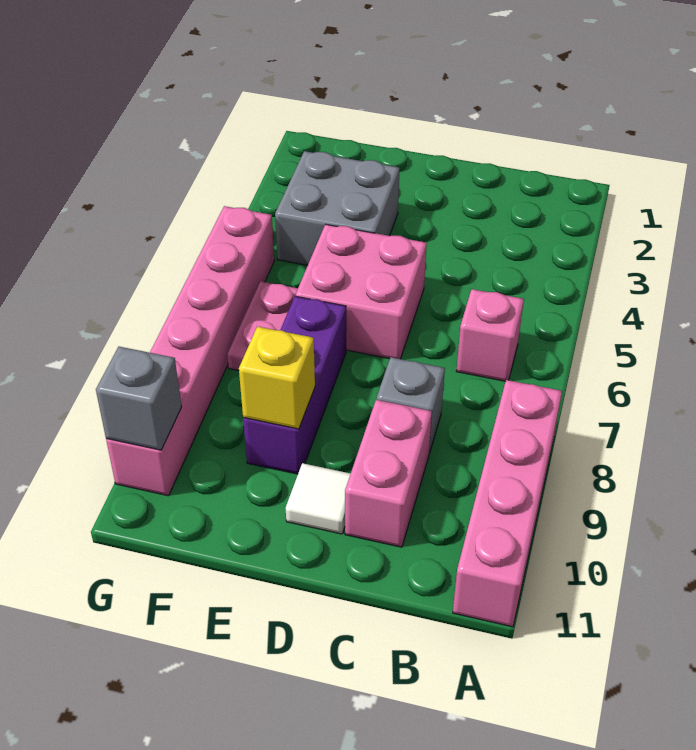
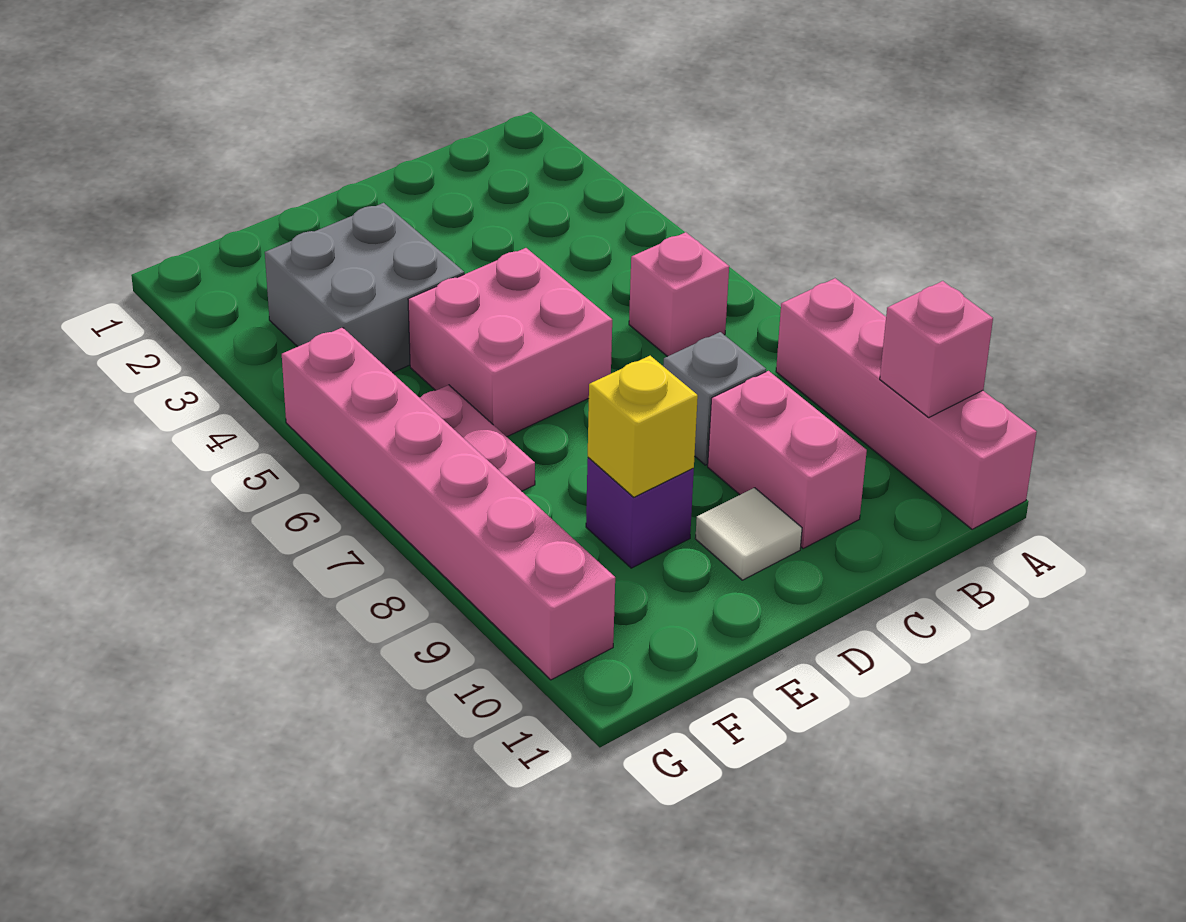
none -> pink brick A10 level 2
purple brick E7:E9 level 1 -> purple brick E9 level 1
grey brick G10 level 2 -> none

